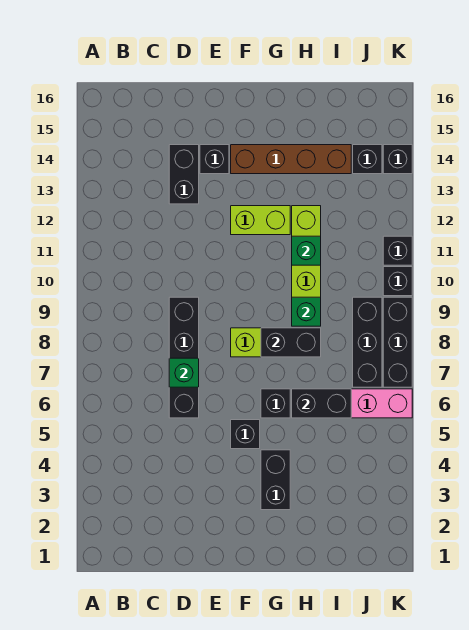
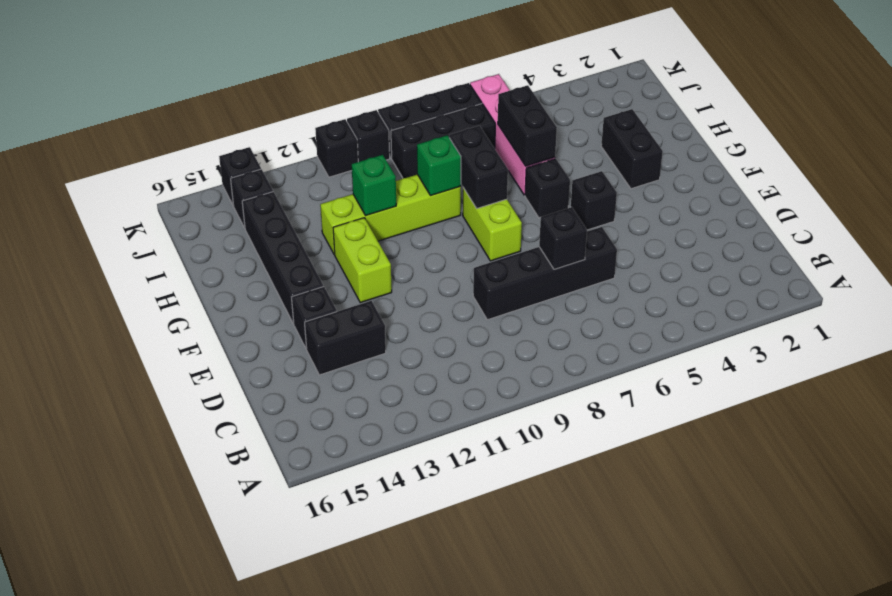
green brick D7 level 2 -> black brick D7 level 2
brown brick F14:I14 level 1 -> black brick F14:I14 level 1
black brick G3:G4 level 1 -> black brick G3:H3 level 1

